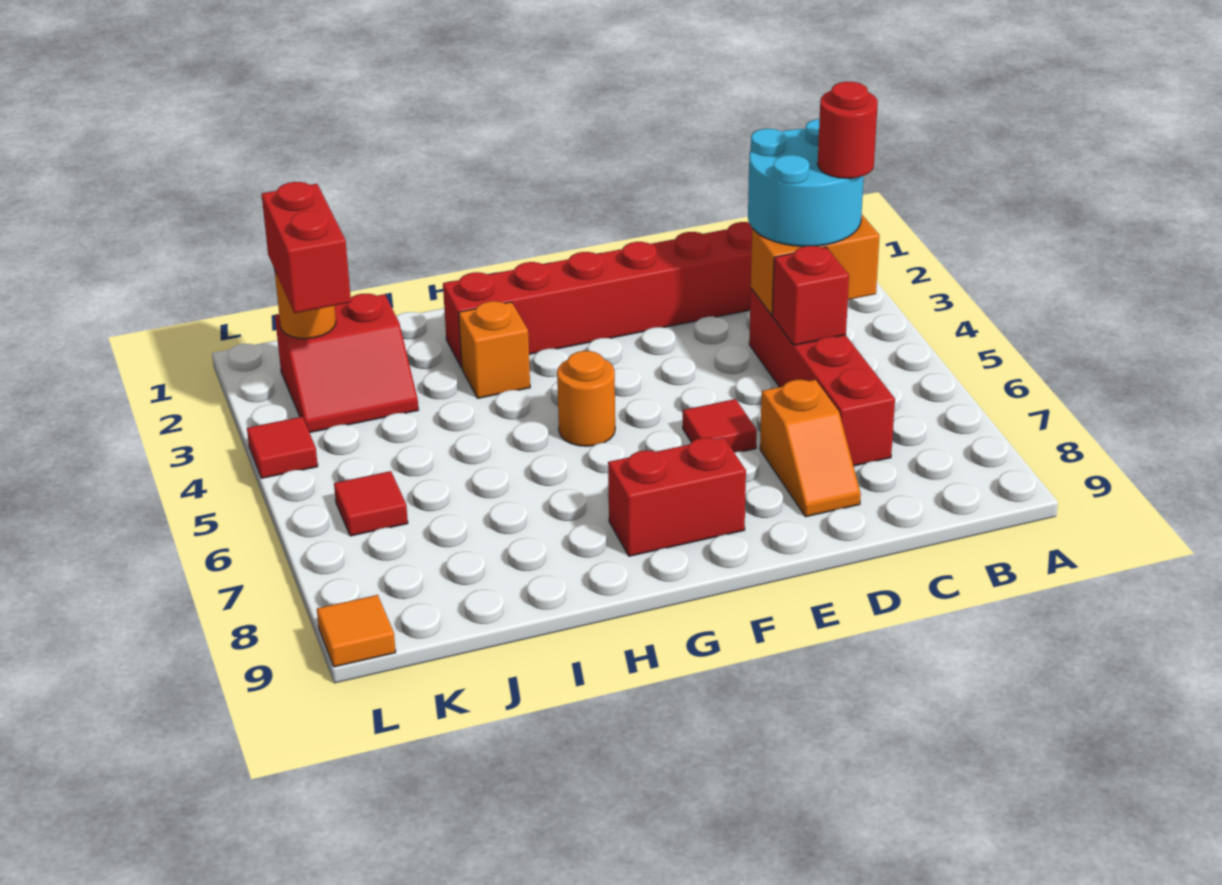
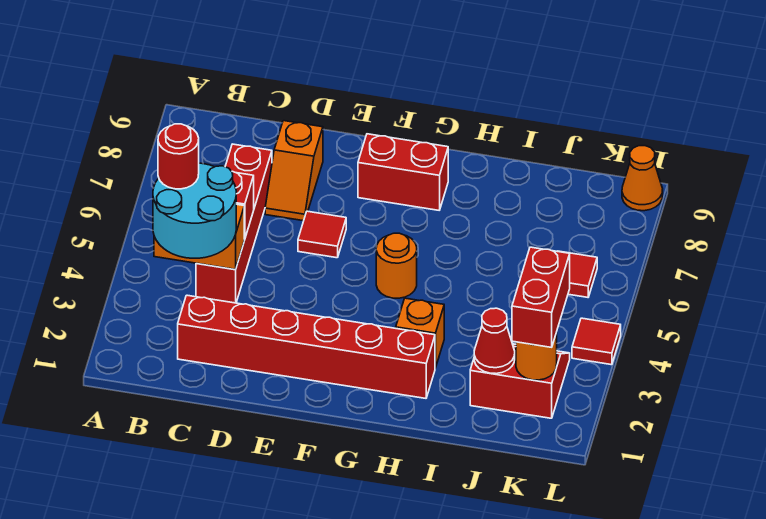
orange slope D7:D8 level 1 top 7 -> orange slope D7:D8 level 1 top 8
none -> red cone J2 level 2
orange tile L9 level 1 -> orange cone L9 level 1

